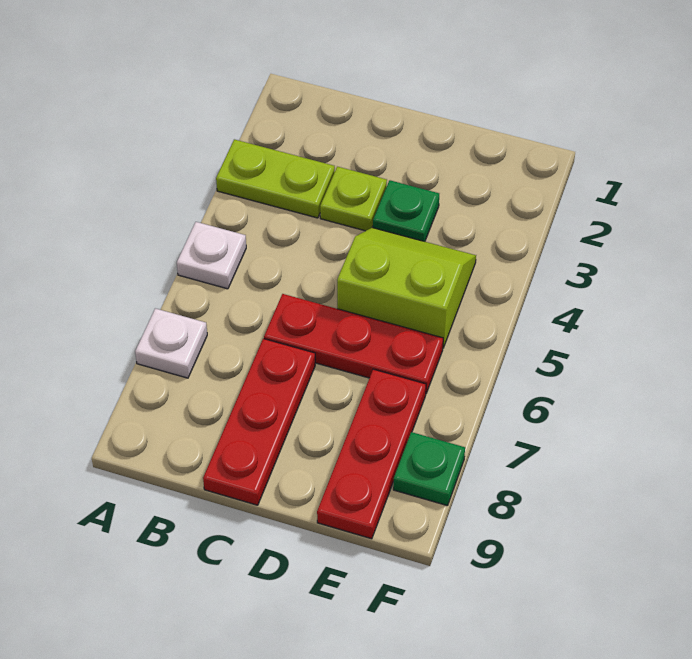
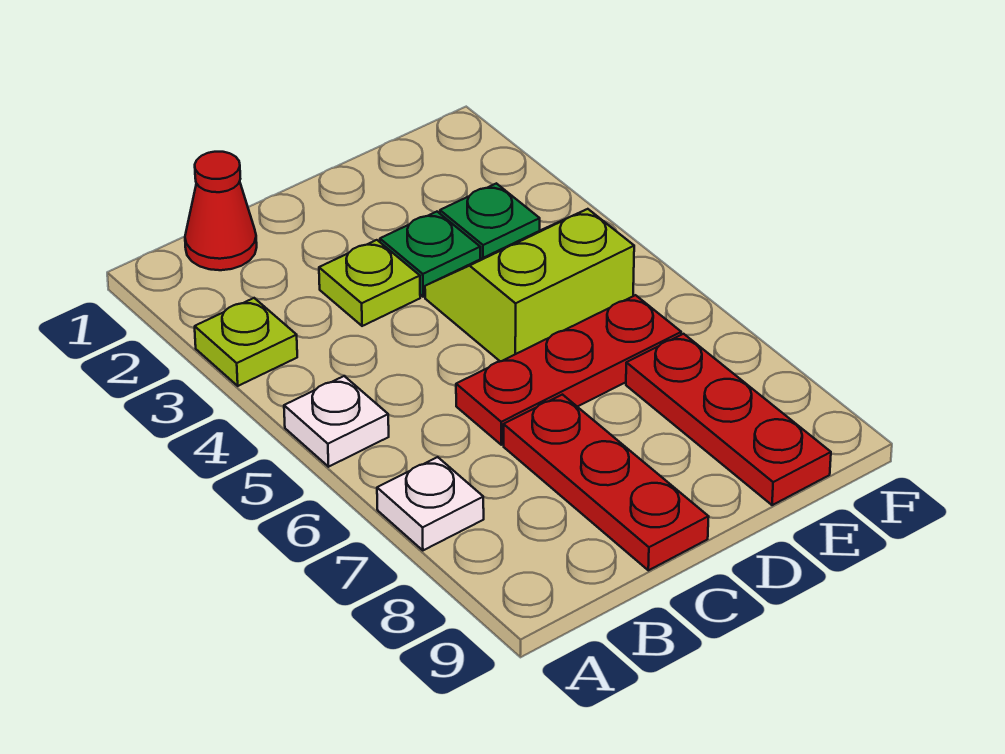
lime plate A3:B3 level 1 -> lime plate A3 level 1
none -> red cone B1 level 1
green plate F8 level 1 -> green plate E3 level 1

